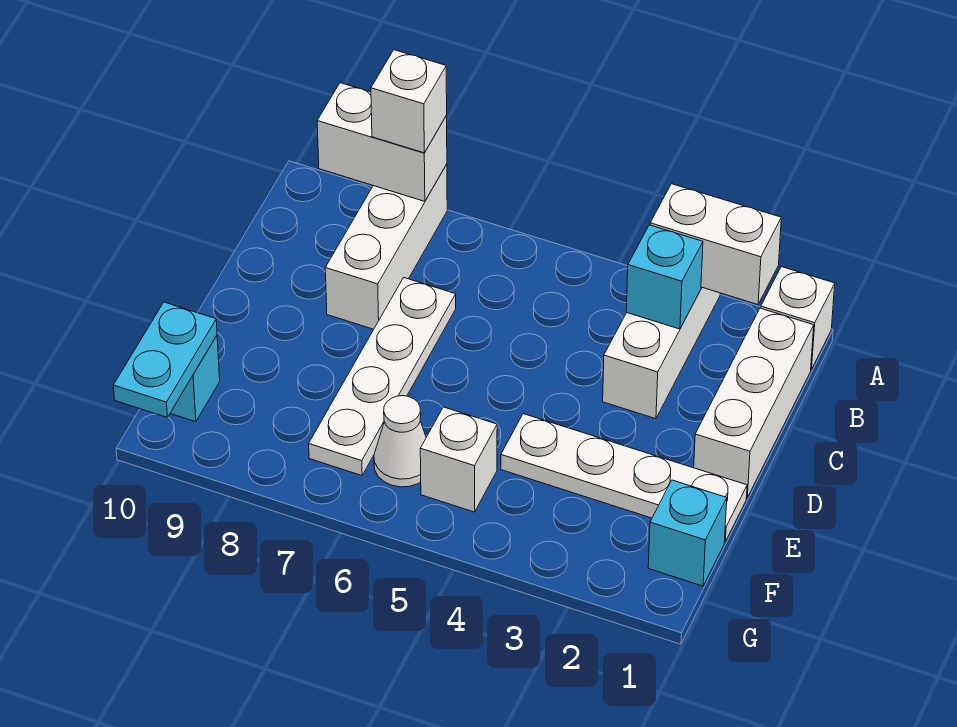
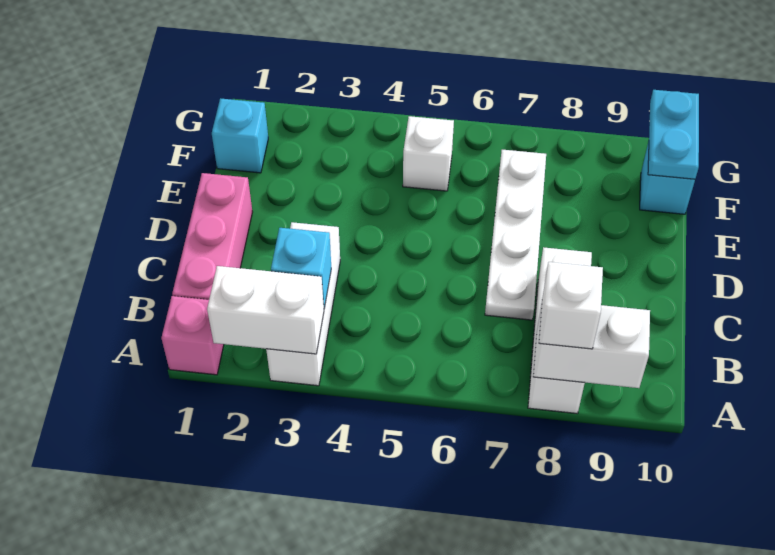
white brick A1 level 1 -> pink brick A1 level 1
white brick B1:D1 level 1 -> pink brick B1:D1 level 1
white plate E1:E4 level 1 -> none
white cone F6 level 1 -> none

